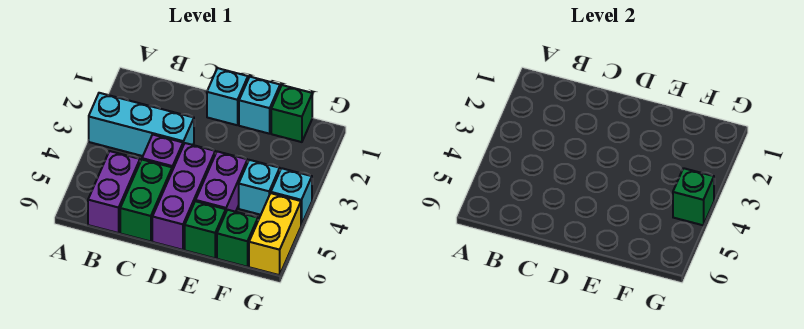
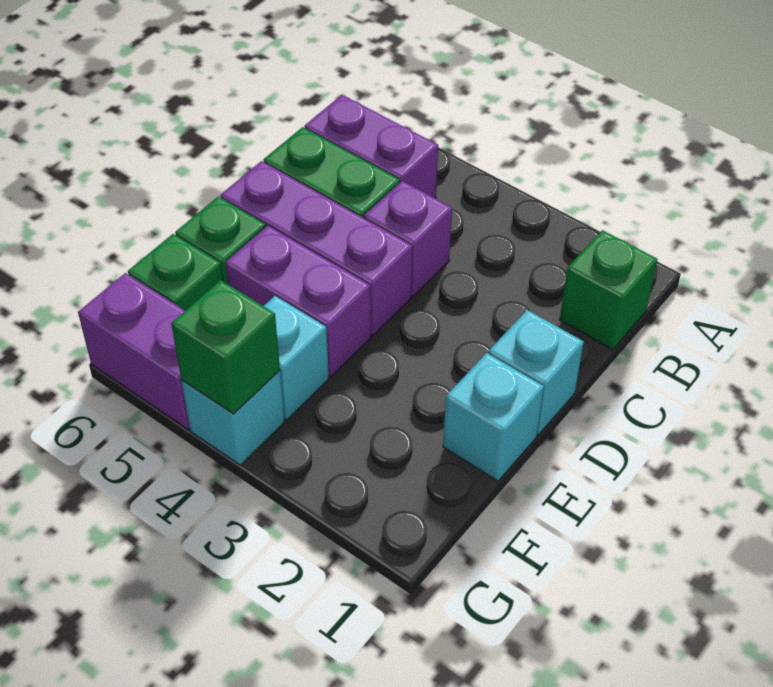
cyan brick A3:C3 level 1 -> none
green brick F1 level 1 -> green brick B1 level 1
yellow brick G5:G6 level 1 -> purple brick G5:G6 level 1

